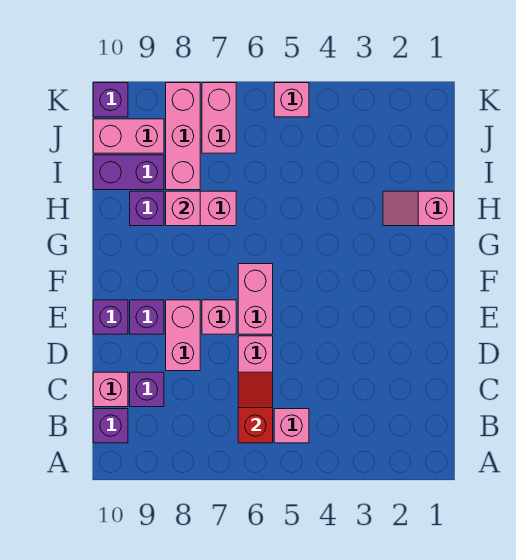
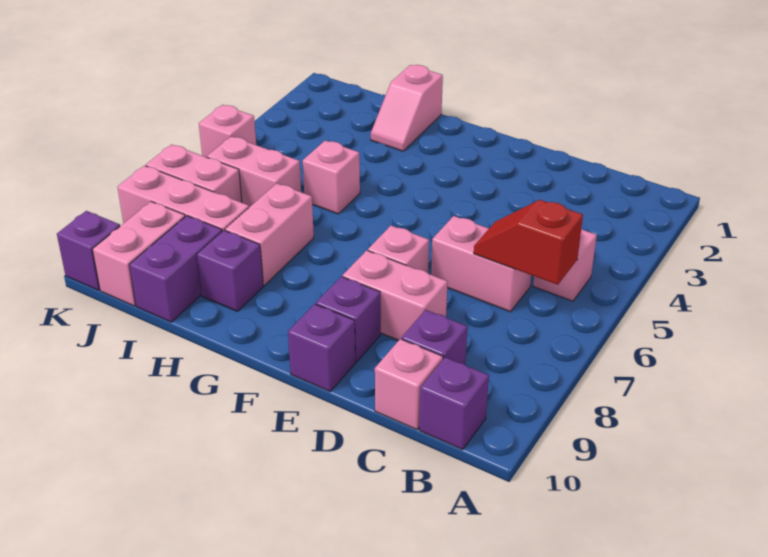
pink brick E6:F6 level 1 -> pink brick I6:J6 level 1
pink brick H8 level 2 -> pink brick H5 level 1

